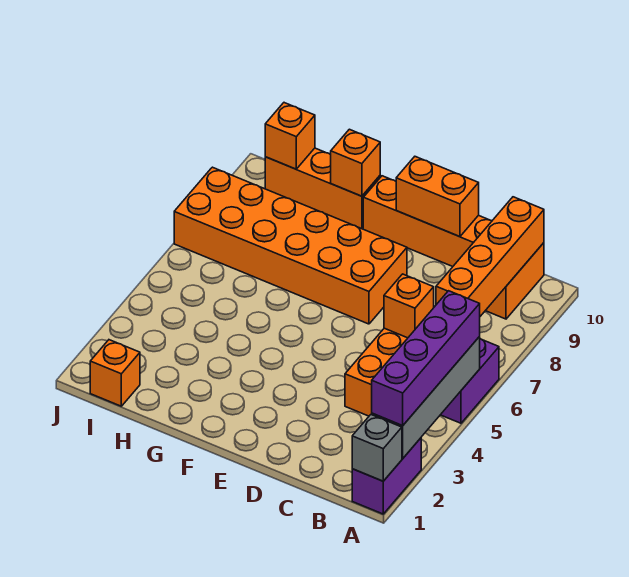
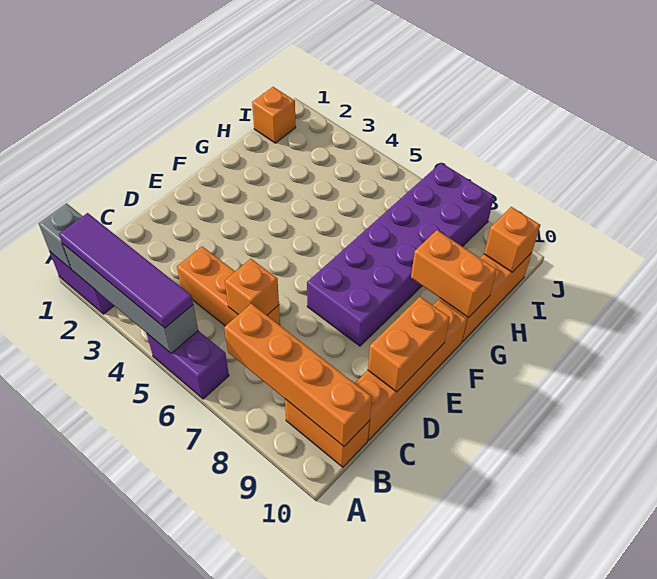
purple brick A2:A5 level 3 -> purple tile A2:A5 level 3
orange brick E7:J8 level 1 -> purple brick E7:J8 level 1
orange brick G10 level 2 -> orange brick G9:G10 level 2

